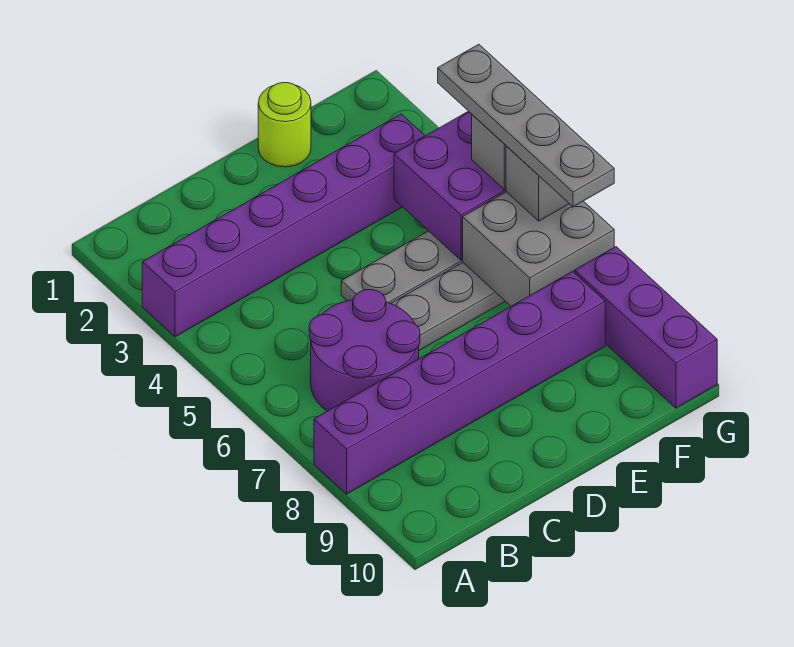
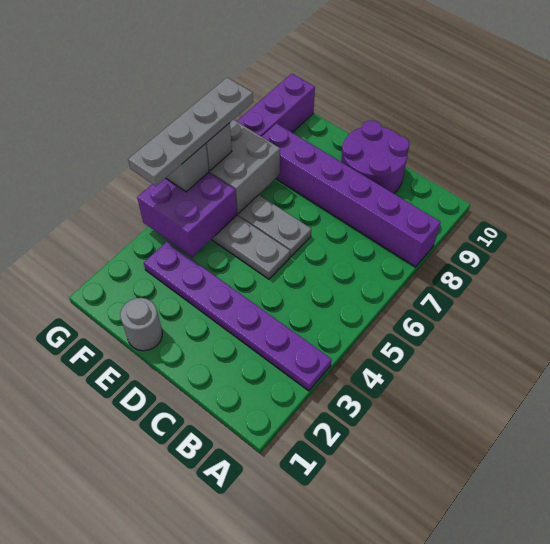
purple brick A3:F3 level 1 -> purple plate A3:F3 level 1
purple round brick B6:C7 level 1 -> purple round brick C9:D10 level 1
lime round brick E1 level 1 -> grey round brick E1 level 1

